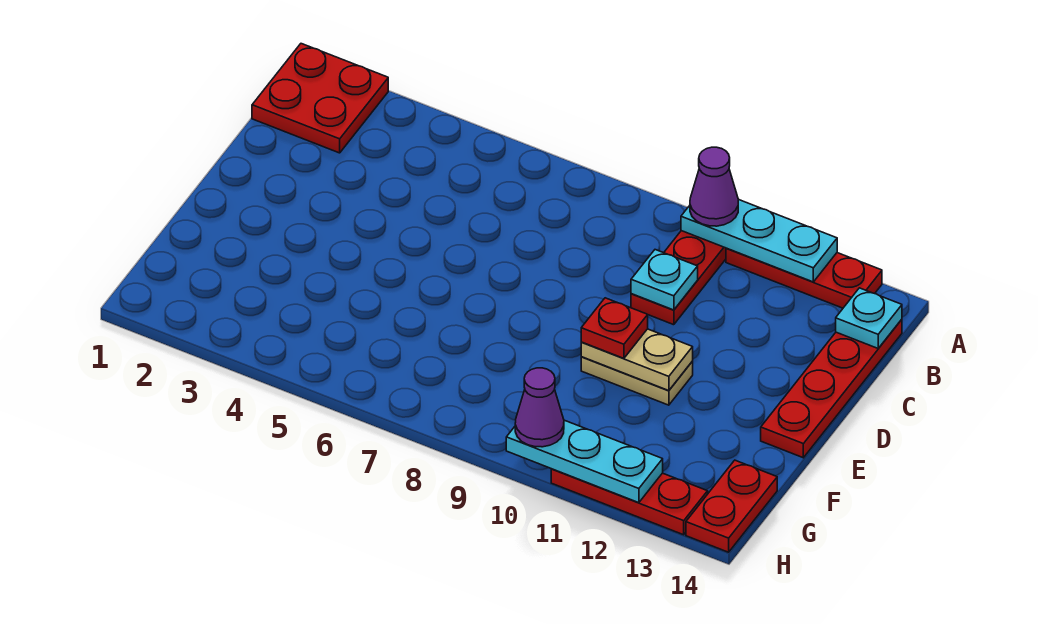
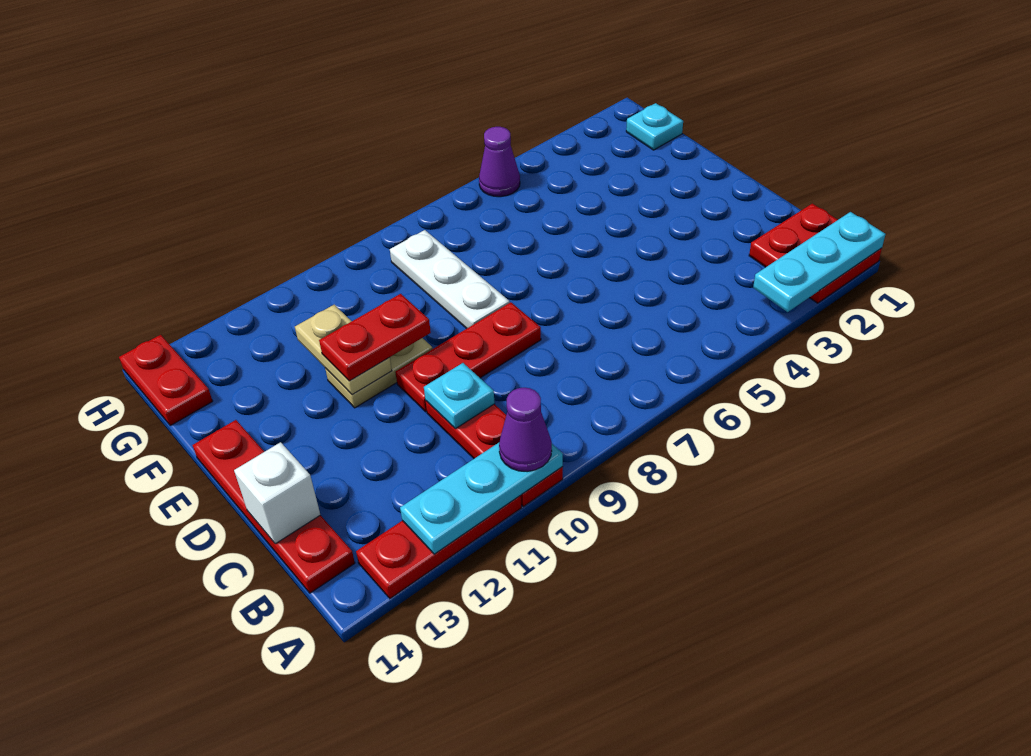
cyan plate B14 level 2 -> cyan plate G1 level 1
none -> white brick C14 level 2
none -> white plate E8:G8 level 1
tan plate E10:E11 level 2 -> tan plate E11:F11 level 2
red plate E10 level 3 -> red plate E10:E11 level 3
cyan plate H10:H12 level 2 -> cyan plate A1:A3 level 2
purple cone H10 level 3 -> purple cone H5 level 1
red plate H11:H13 level 1 -> red plate D8:D10 level 1

